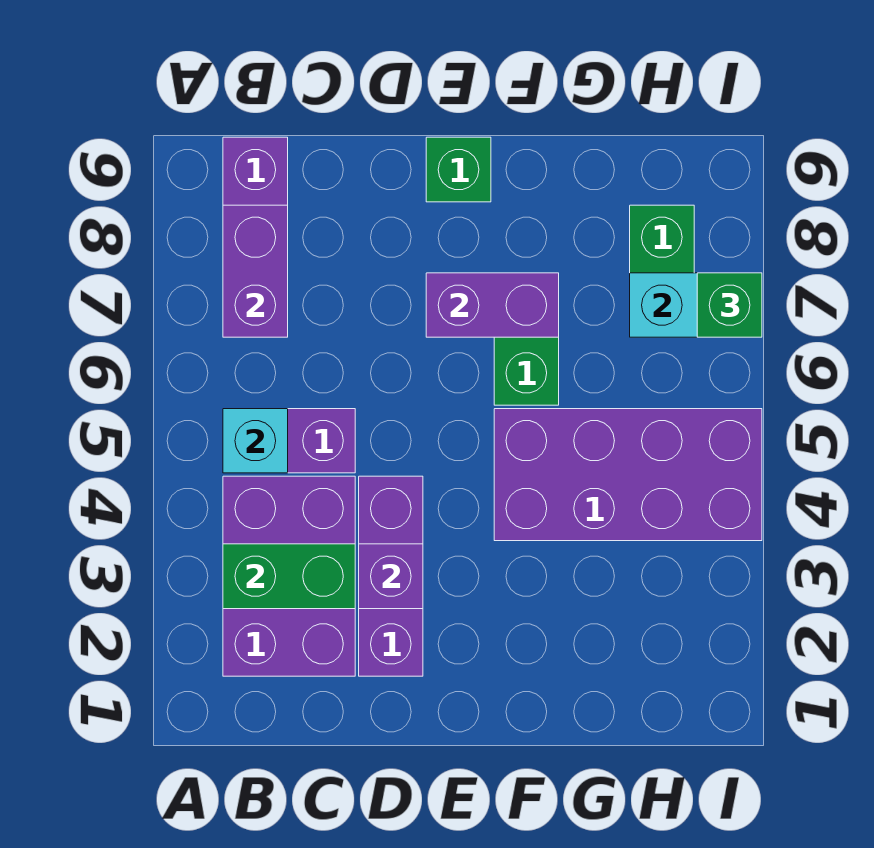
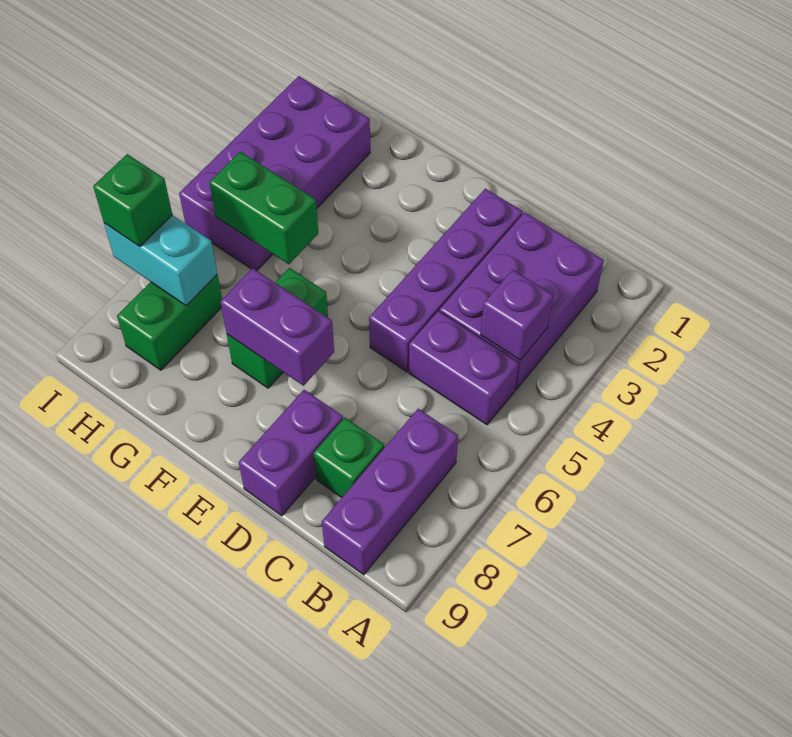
green brick B3:C3 level 2 -> green brick G5:H5 level 2
cyan brick B5 level 2 -> none
purple brick B7:B8 level 2 -> purple brick D8:D9 level 1
purple brick D2:D4 level 1 -> purple brick D2:D5 level 1
purple brick D3 level 2 -> purple brick B4 level 2
green brick E9 level 1 -> green brick C8 level 1
purple brick F4:I5 level 1 -> purple brick H2:I5 level 1

